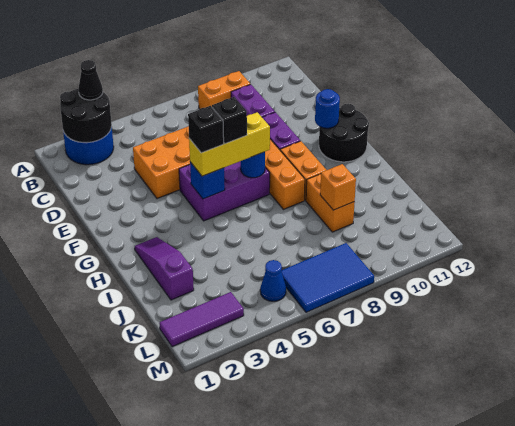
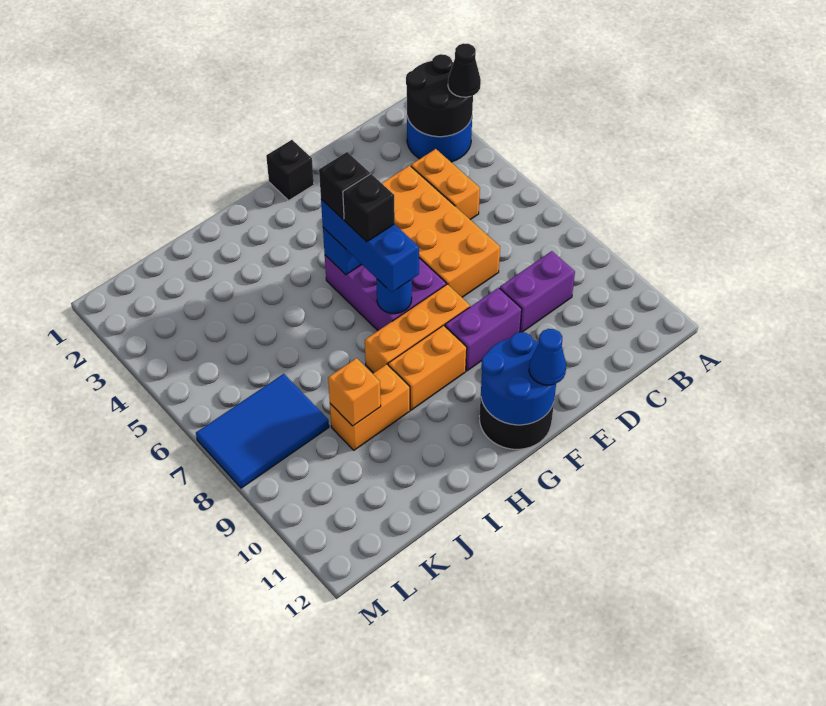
orange brick B8:B9 level 1 -> orange brick C4:C5 level 1
none -> black brick F1 level 1
blue round brick F11 level 2 -> blue round brick F11:G12 level 2
yellow brick G5:G7 level 3 -> blue brick G5:G7 level 3
purple slope H2:J2 level 1 top J -> none
purple tile L1:L3 level 1 -> none
blue cone L5 level 1 -> blue cone F12 level 3
blue tile L6:M8 level 1 -> blue tile K7:M8 level 1

